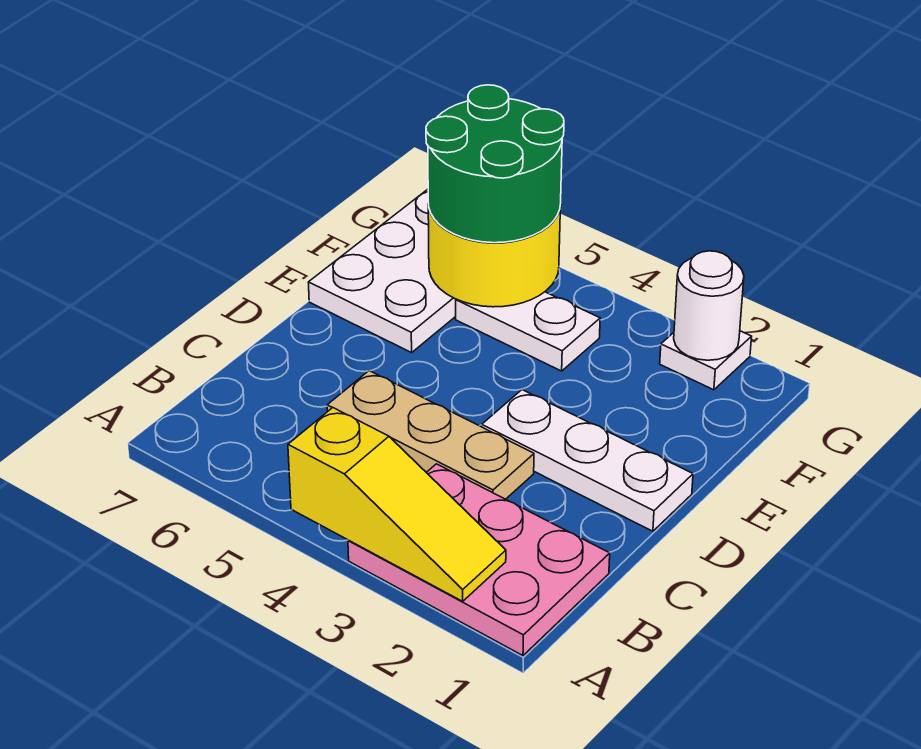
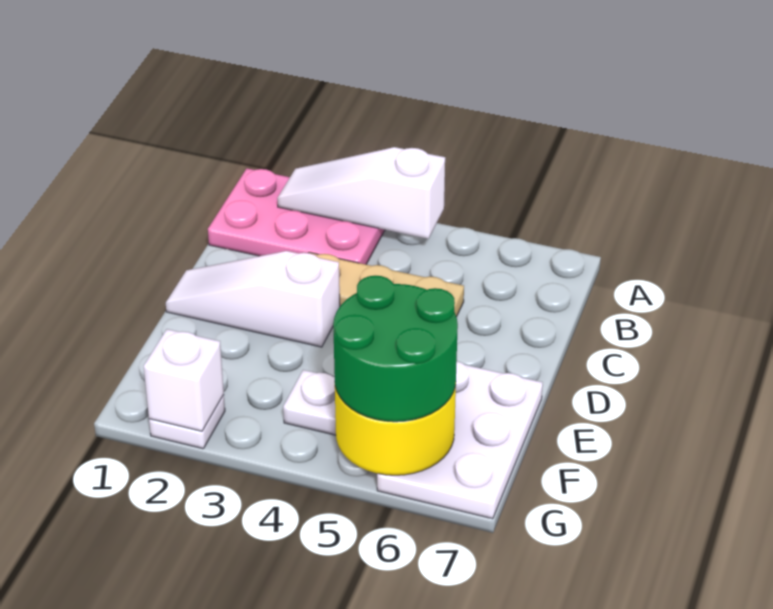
yellow slope A2:A4 level 2 top 4 -> white slope A2:A4 level 2 top 4
white plate D1:D3 level 1 -> white slope D1:D3 level 1 top 3
white round brick G2 level 2 -> white brick G2 level 2

